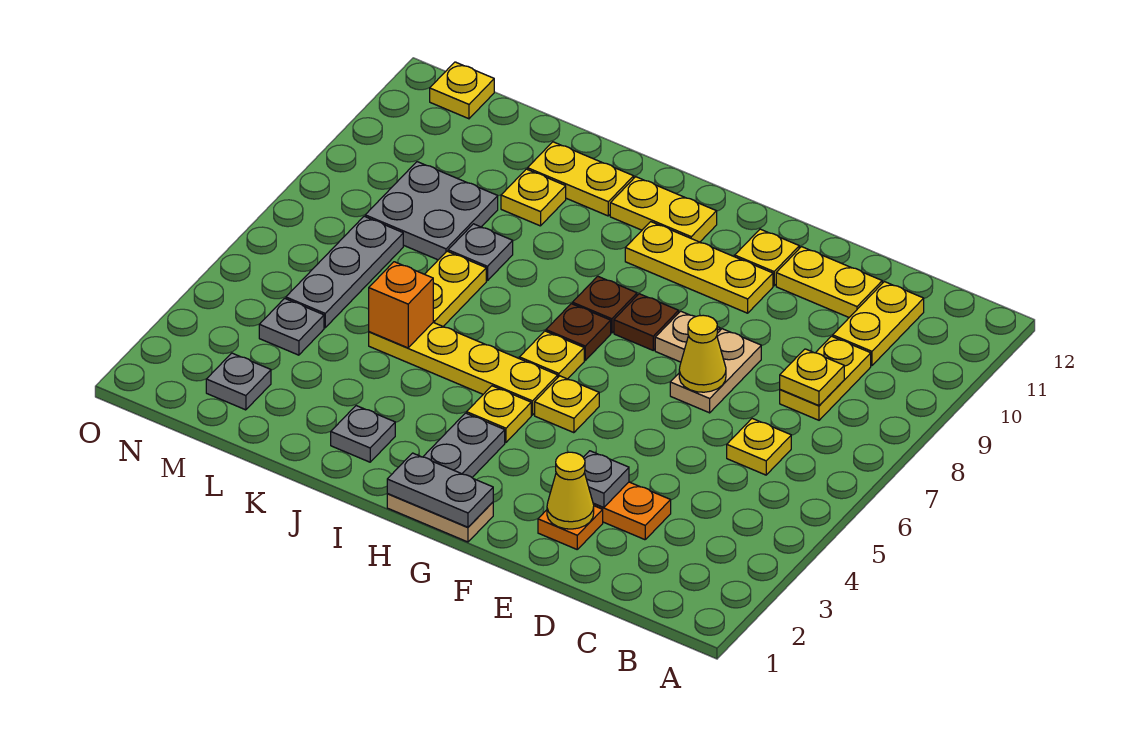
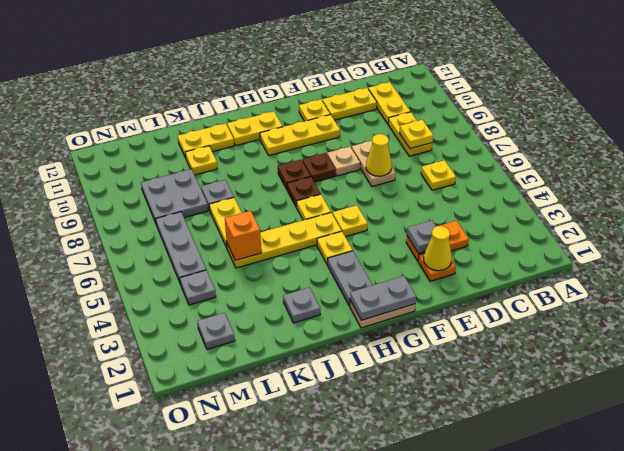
yellow plate N12 level 1 -> none

